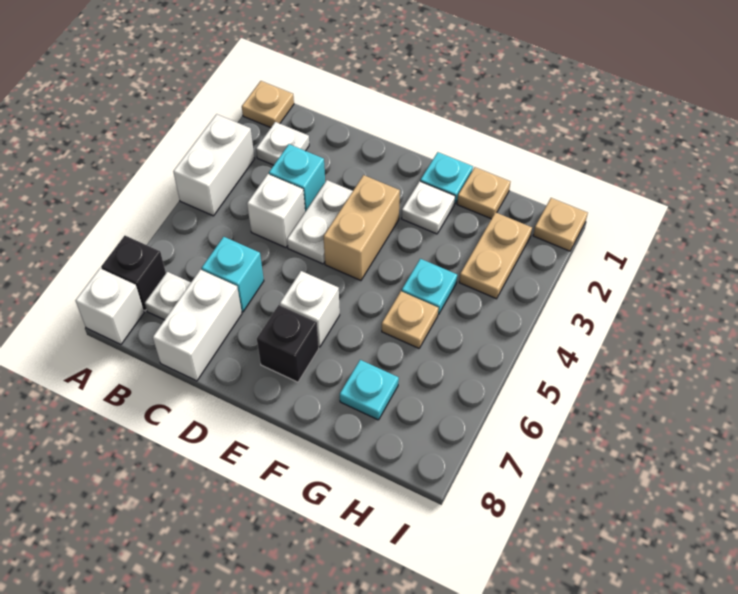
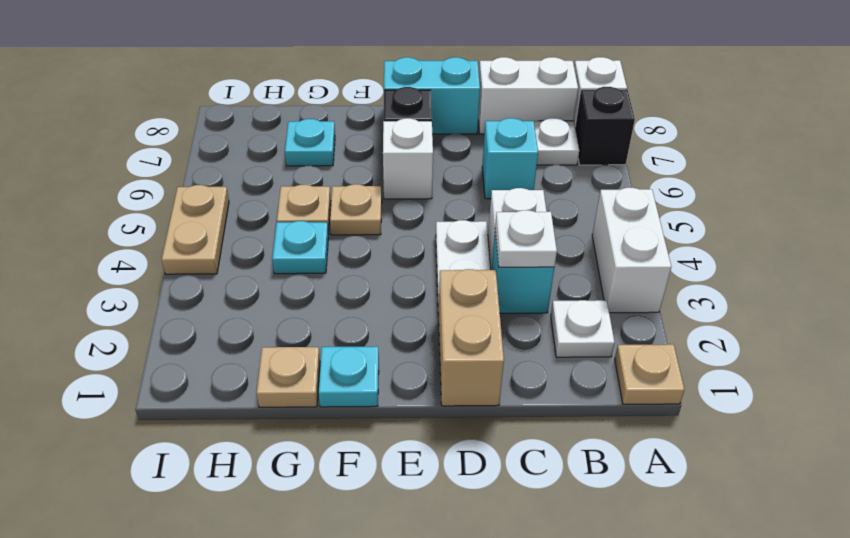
white brick C7:C8 level 1 -> white brick B8:C8 level 1
none -> cyan brick D8:E8 level 1
tan brick E3:E4 level 1 -> tan brick D1:D2 level 1
white plate F2 level 1 -> white plate C3 level 2
tan plate H2:H3 level 1 -> tan plate I4:I5 level 1
tan plate I1 level 1 -> tan plate F5 level 1

